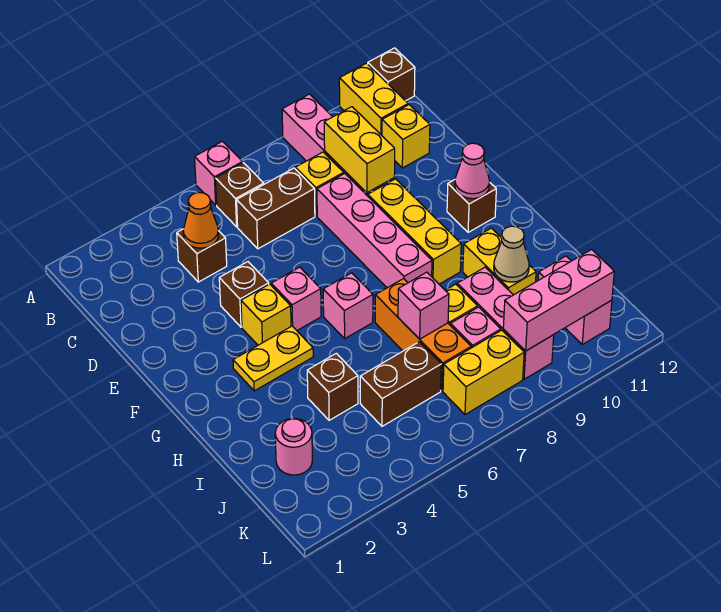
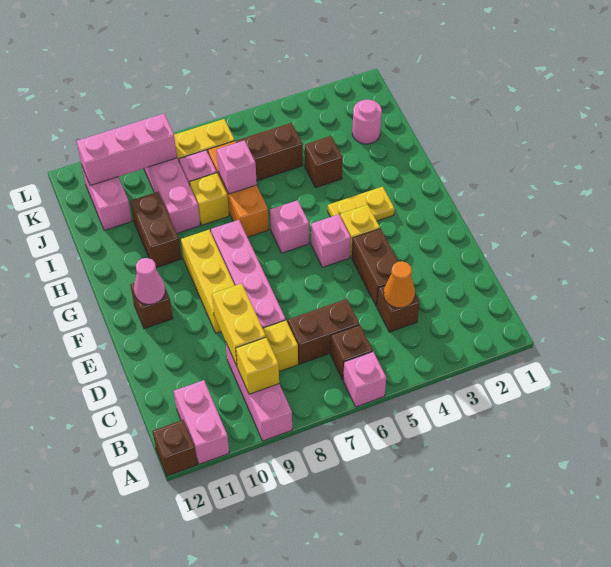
yellow brick A11:B11 level 1 -> pink brick A11:B11 level 1
yellow brick C11 level 1 -> yellow brick B9 level 2
brown brick E4 level 1 -> brown brick D4:E4 level 1
yellow brick H10:I10 level 1 -> brown brick H10:I10 level 1
tan cone I10 level 2 -> none

